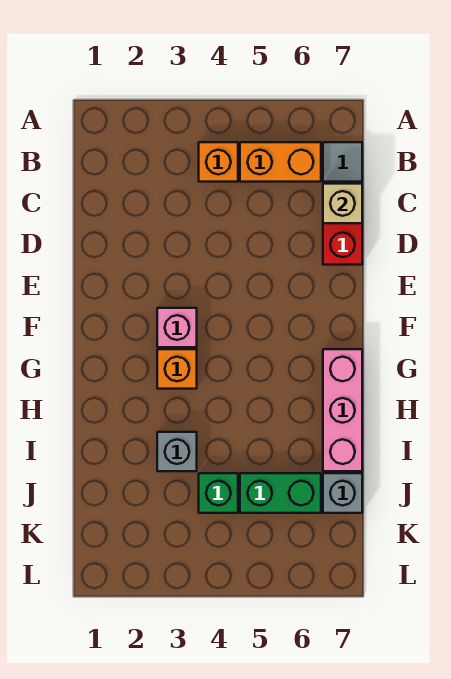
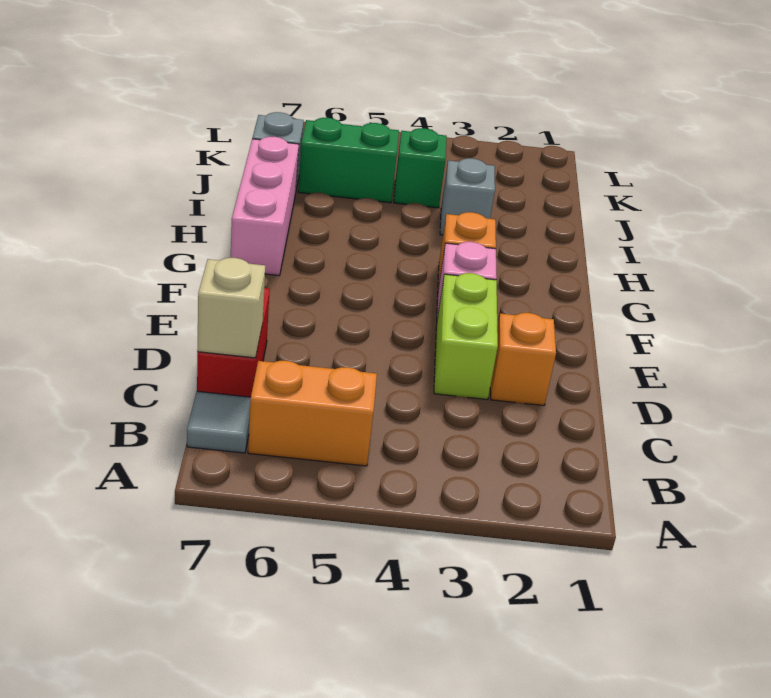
orange brick B4 level 1 -> orange brick D2 level 1
none -> lime brick D3:E3 level 1

